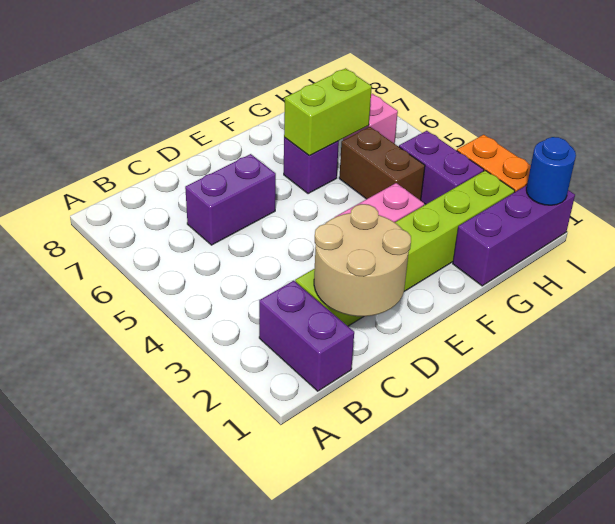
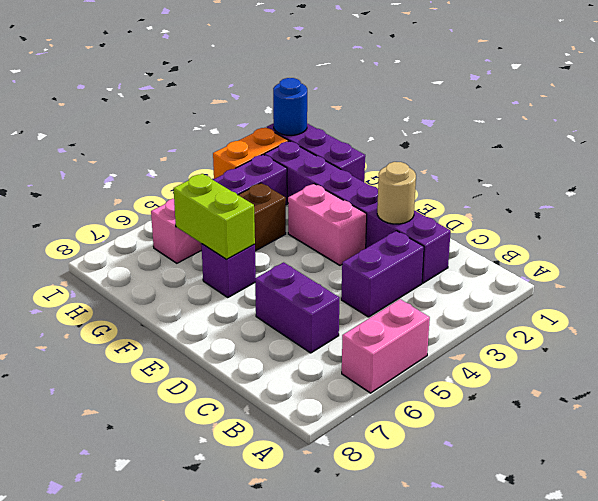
none -> pink brick A5:A6 level 1
purple brick B1:B2 level 1 -> purple brick C3:C4 level 1
tan round brick C1:D2 level 2 -> tan round brick D2 level 2
lime brick C2:H2 level 1 -> purple brick C2:H2 level 1

